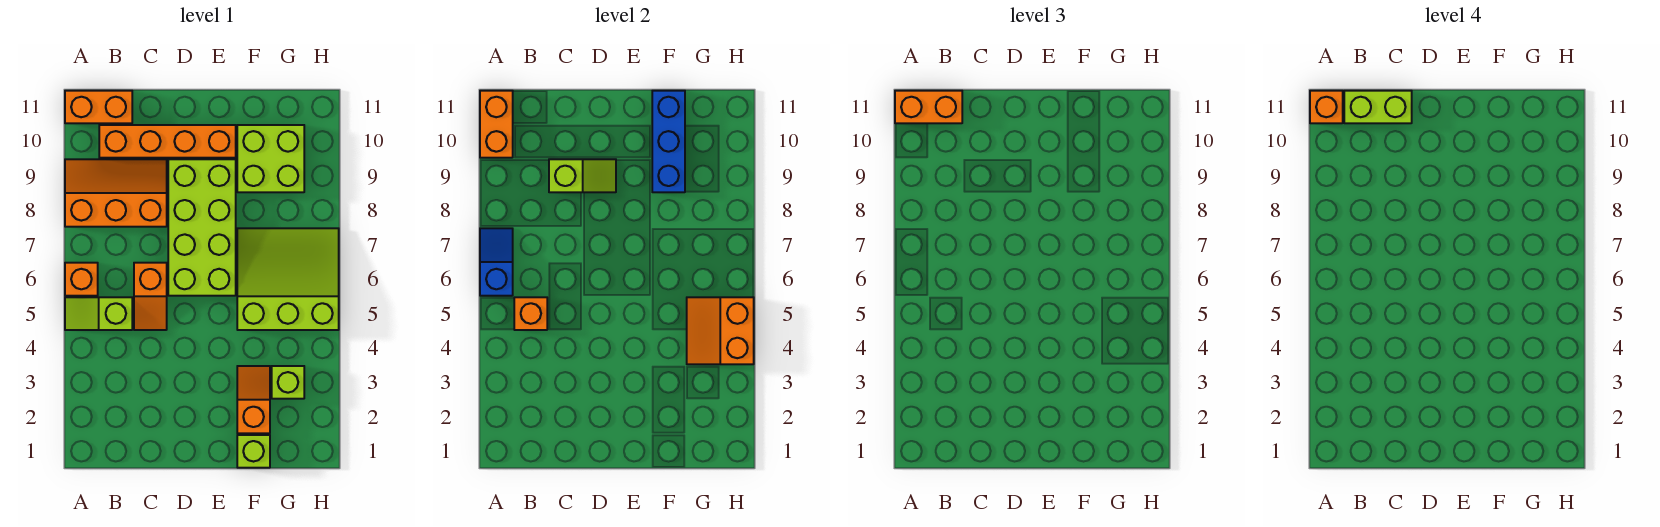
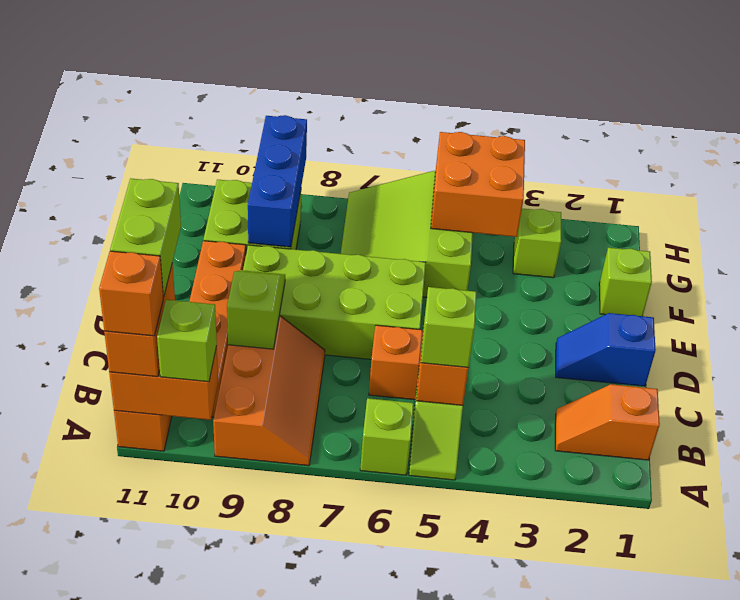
orange brick A6 level 1 -> lime brick A6 level 1
blue slope A6:A7 level 2 top 6 -> blue slope D1:D2 level 1 top 1
orange slope A8:C9 level 1 top 8 -> orange slope A8:C9 level 1 top 9
none -> lime brick A10 level 3
none -> lime brick B5 level 3
orange slope F2:F3 level 1 top 2 -> orange slope B1:B2 level 1 top 1
blue brick F9:F11 level 2 -> blue brick F9:H9 level 2
orange slope G4:H5 level 2 top H -> orange brick G4:H5 level 2

